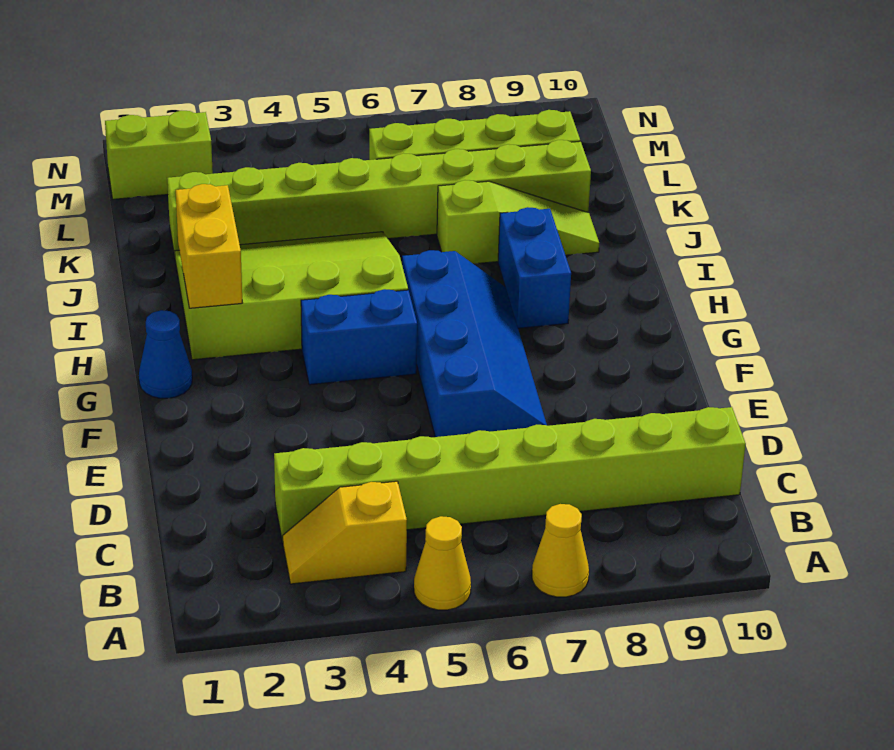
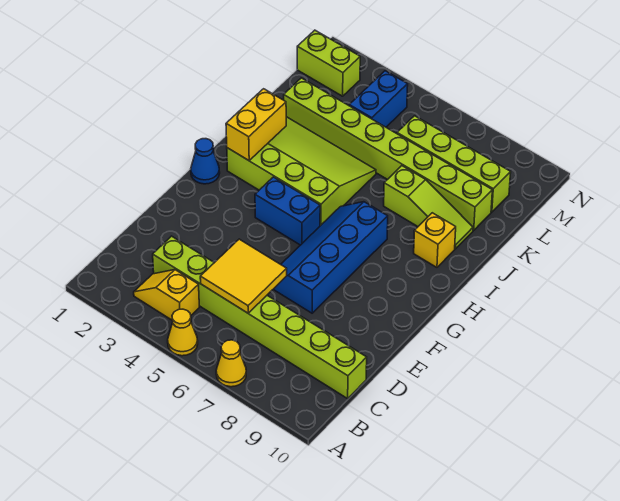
none -> yellow tile C5:D6 level 2
blue slope E6:H7 level 1 top 6 -> blue slope E6:H7 level 1 top 7
blue brick H8:I8 level 1 -> blue brick L4:M4 level 1
none -> yellow brick I9 level 1

